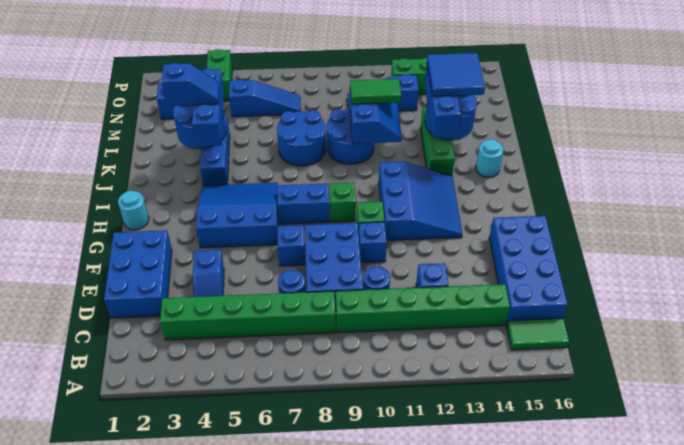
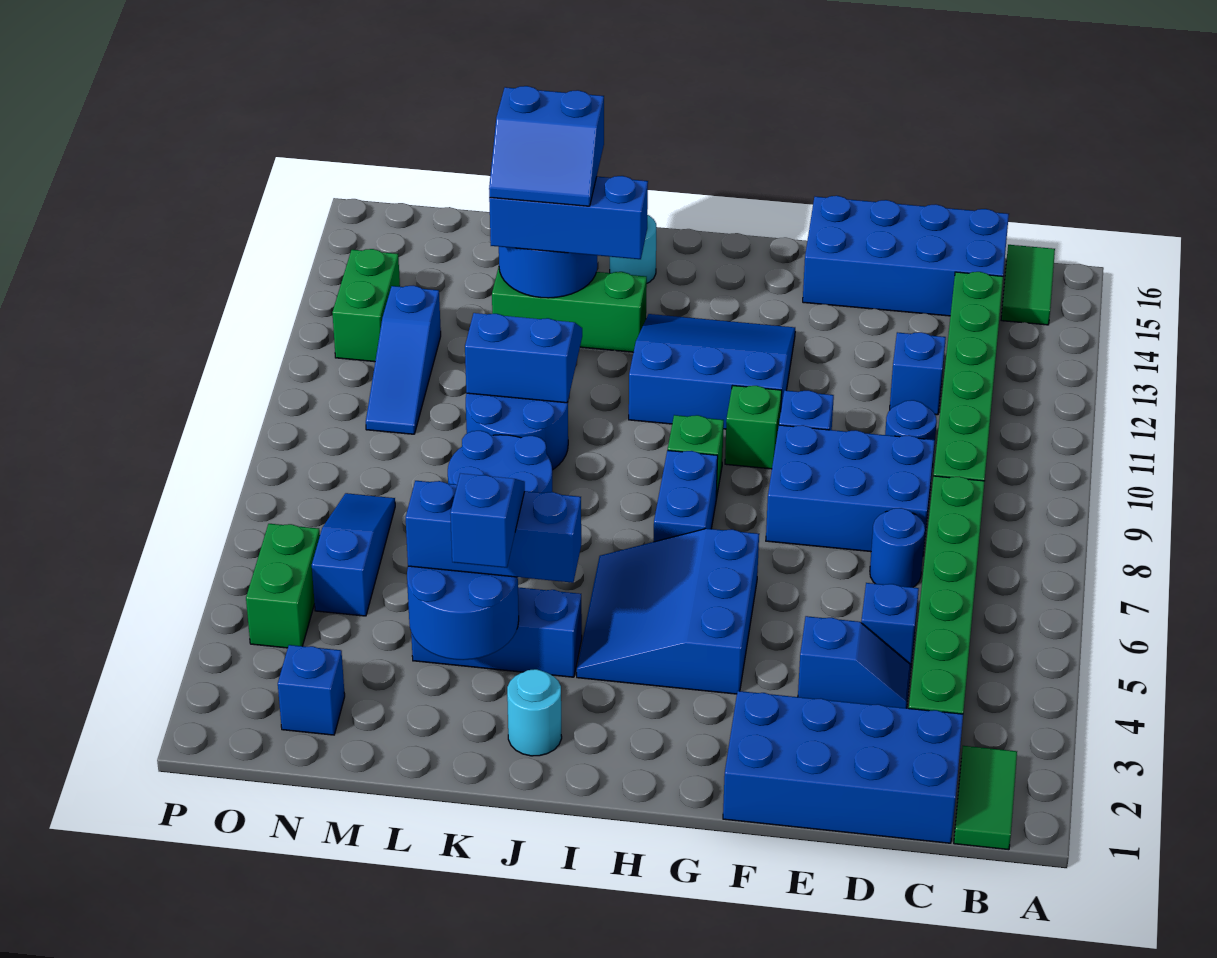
blue brick D1:F2 level 1 -> blue brick C1:F2 level 1
blue brick F7 level 1 -> blue brick D5 level 1
cyan round brick H1 level 1 -> cyan round brick J2 level 1
blue tile K13:L14 level 4 -> blue slope K13:L14 level 4 top 14
green tile L10:L11 level 3 -> green tile B1:B2 level 1
green brick O4:P4 level 1 -> green brick O4:O5 level 1

